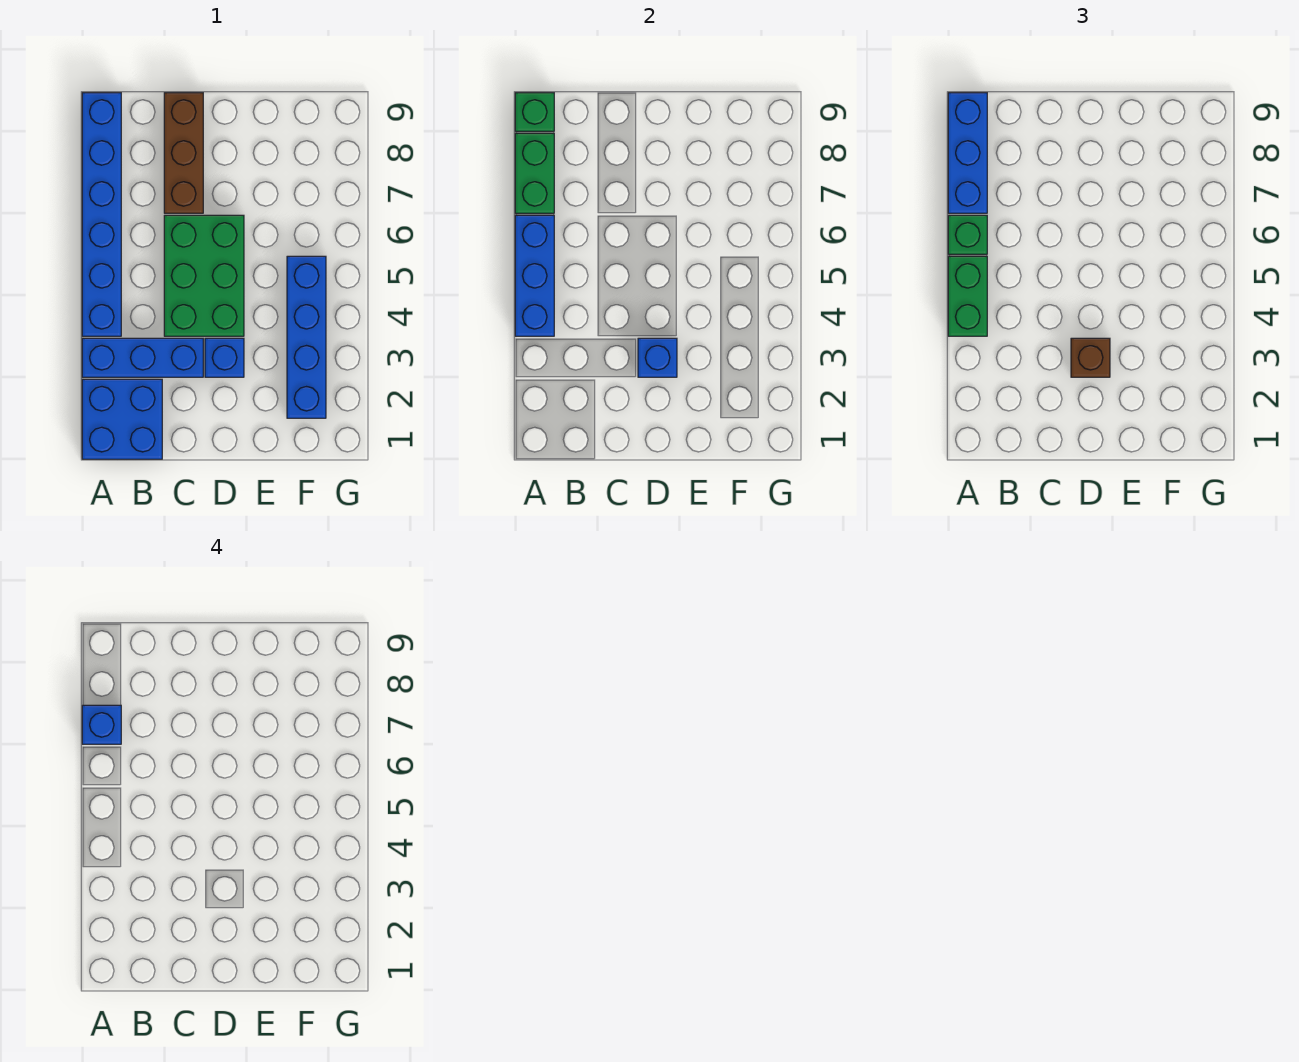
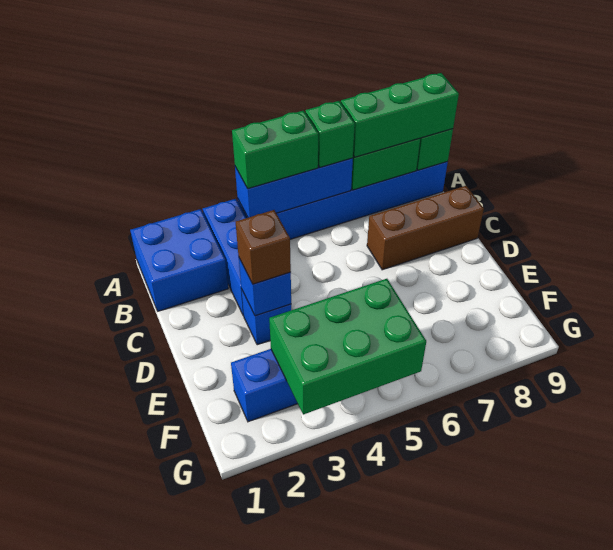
blue brick A7:A9 level 3 -> green brick A7:A9 level 3
blue brick A7 level 4 -> none
green brick C4:D6 level 1 -> green brick F3:G5 level 2

